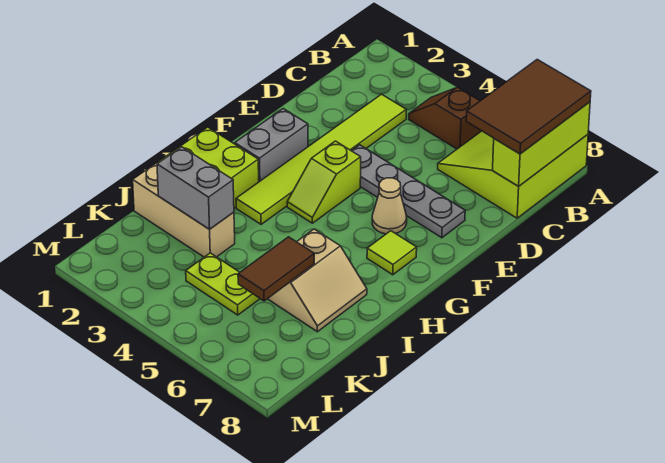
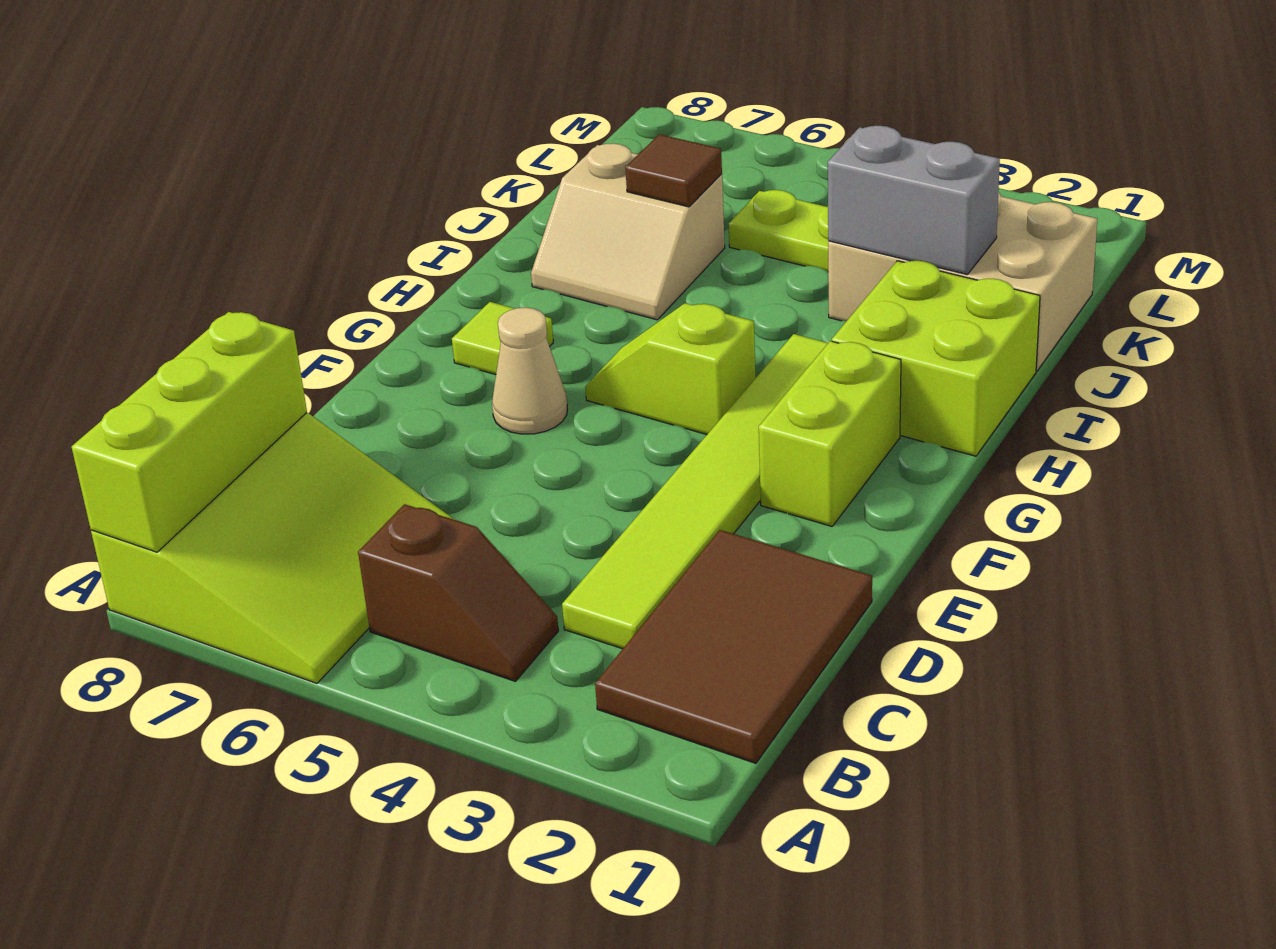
brown tile A7:C8 level 3 -> brown tile B1:D2 level 1
grey plate E4:E7 level 1 -> none
grey brick F2:G2 level 1 -> lime brick F2:G2 level 1
lime slope F4:G4 level 1 top F -> lime slope G4:G5 level 1 top 4
tan slope I6:J7 level 1 top 6 -> tan slope I6:J7 level 1 top J
tan brick J1:J3 level 1 -> tan brick J1:K3 level 1
brown tile J6:K6 level 2 -> brown tile J6 level 2

